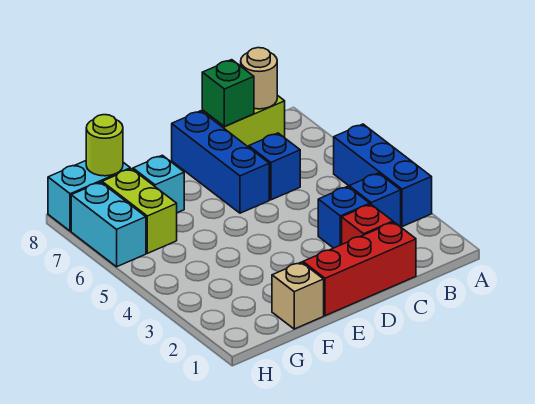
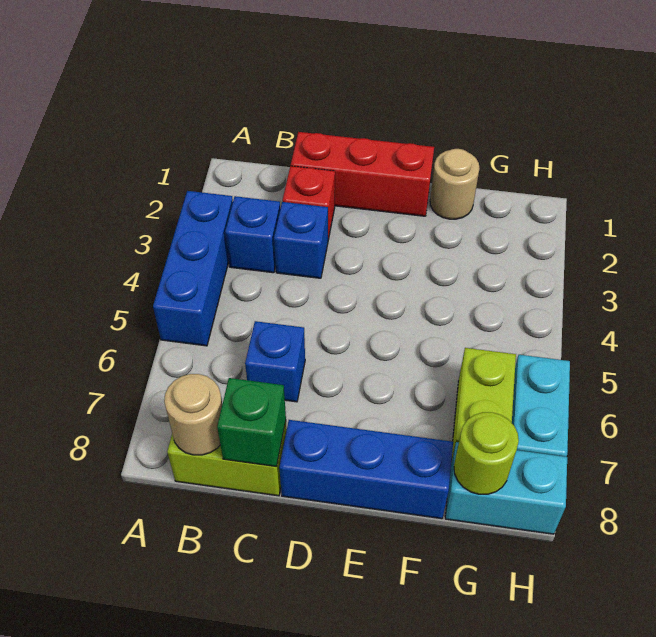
blue brick D6:D8 level 1 -> blue brick D8:F8 level 1
tan brick F1 level 1 -> tan round brick F1 level 1
cyan brick F7 level 1 -> none

